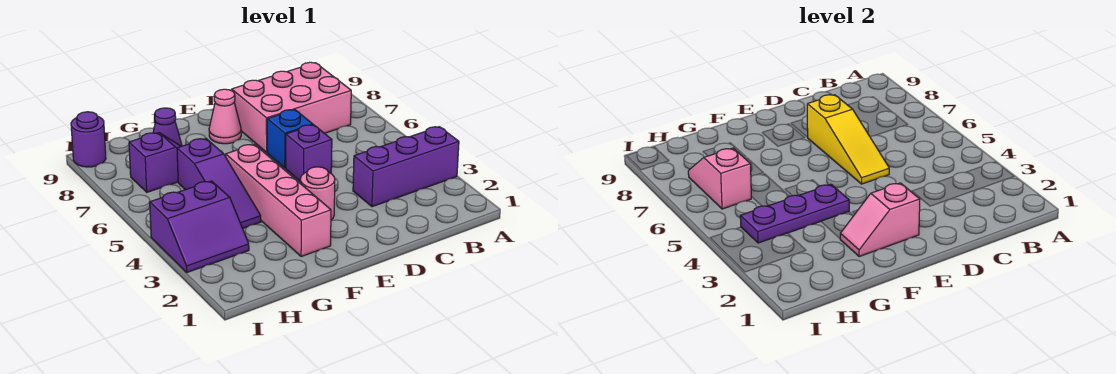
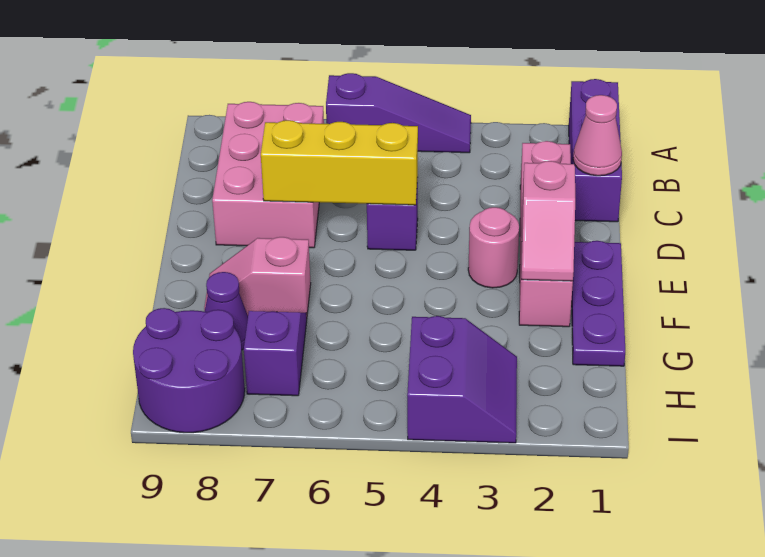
purple brick A3:C3 level 1 -> purple brick A1:C1 level 1
yellow slope D5:D7 level 2 top 7 -> yellow brick D5:D7 level 2
blue brick D6 level 1 -> none
pink cone E8 level 1 -> pink cone C1 level 2
pink brick F2:F5 level 1 -> pink brick C2:F2 level 1
purple plate F4:H4 level 2 -> purple plate E1:G1 level 1
purple slope G4:G6 level 1 top 6 -> purple slope A4:A6 level 1 top 6
pink slope H6:H7 level 2 top 6 -> pink slope F7:F8 level 1 top 7
purple round brick I9 level 1 -> purple round brick H8:I9 level 1

